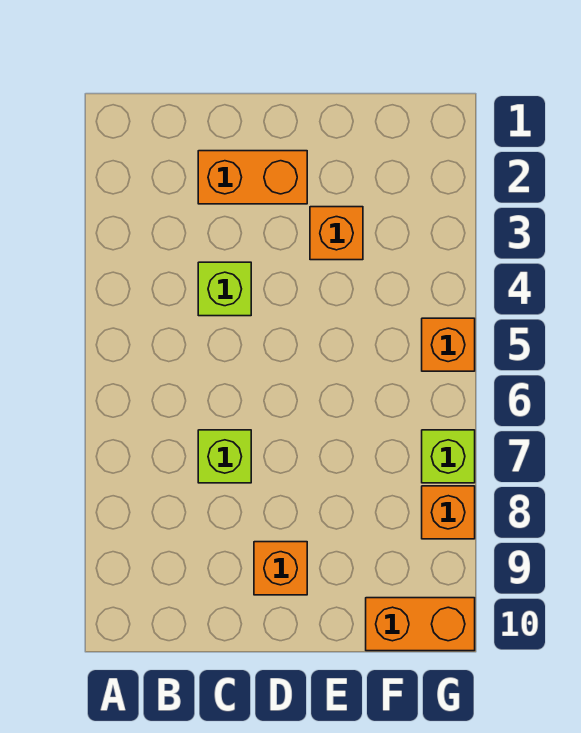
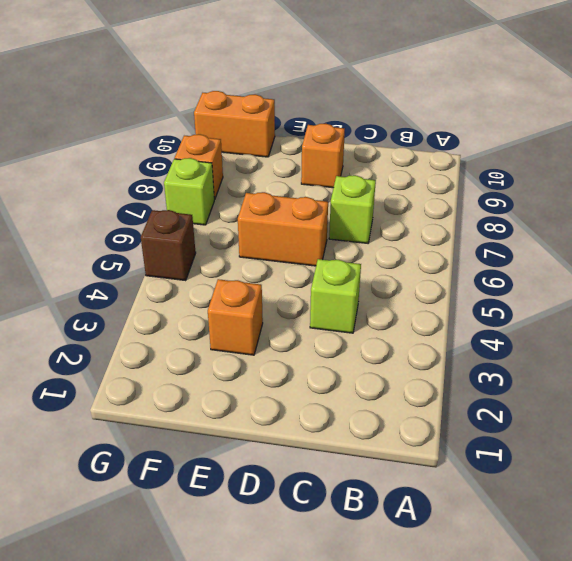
orange brick C2:D2 level 1 -> orange brick D6:E6 level 1
orange brick G5 level 1 -> brown brick G5 level 1

